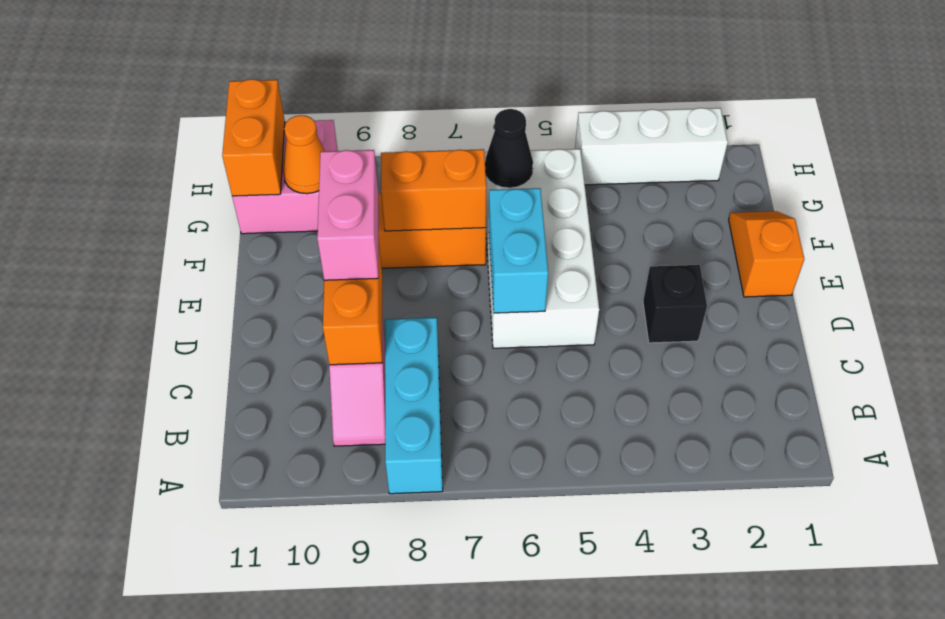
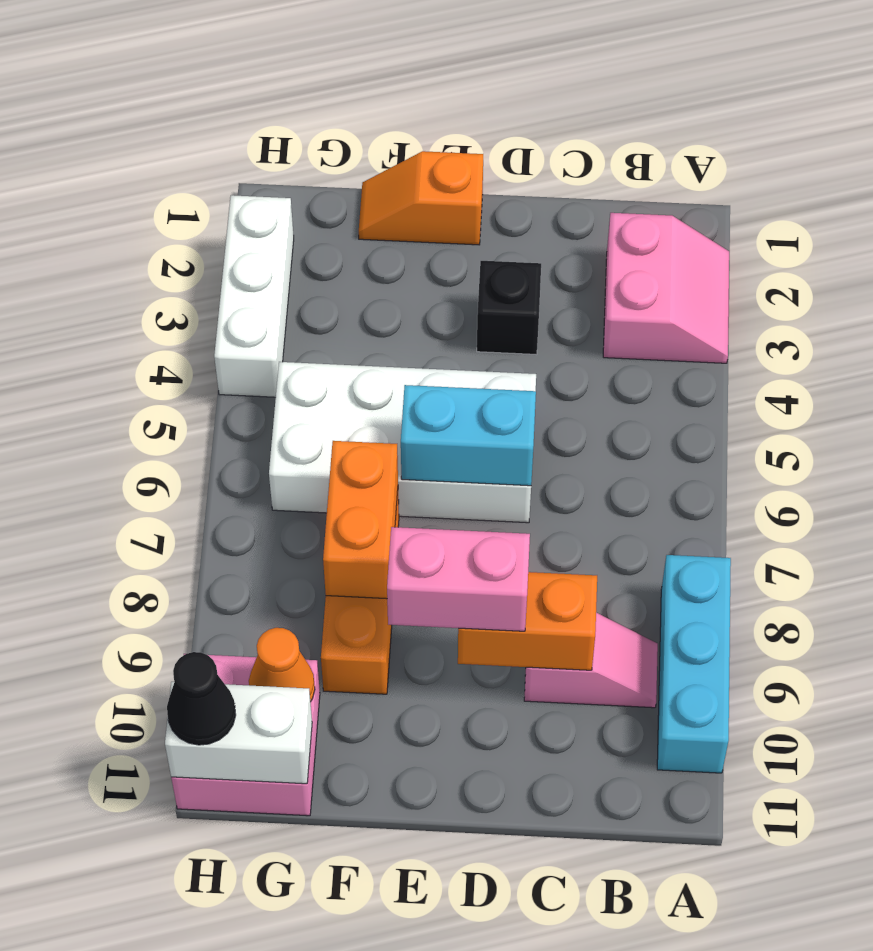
none -> pink slope A2:B3 level 1 top B
cyan brick A8:C8 level 1 -> cyan brick A8:A10 level 1
black cone G6 level 2 -> black cone H11 level 3
orange brick G11:H11 level 2 -> white brick G11:H11 level 2

